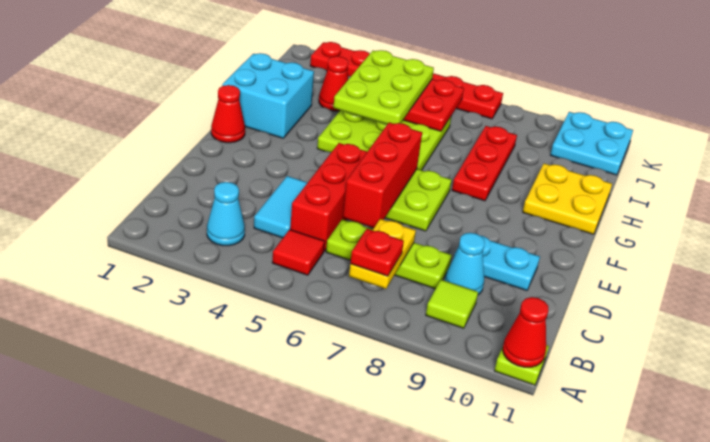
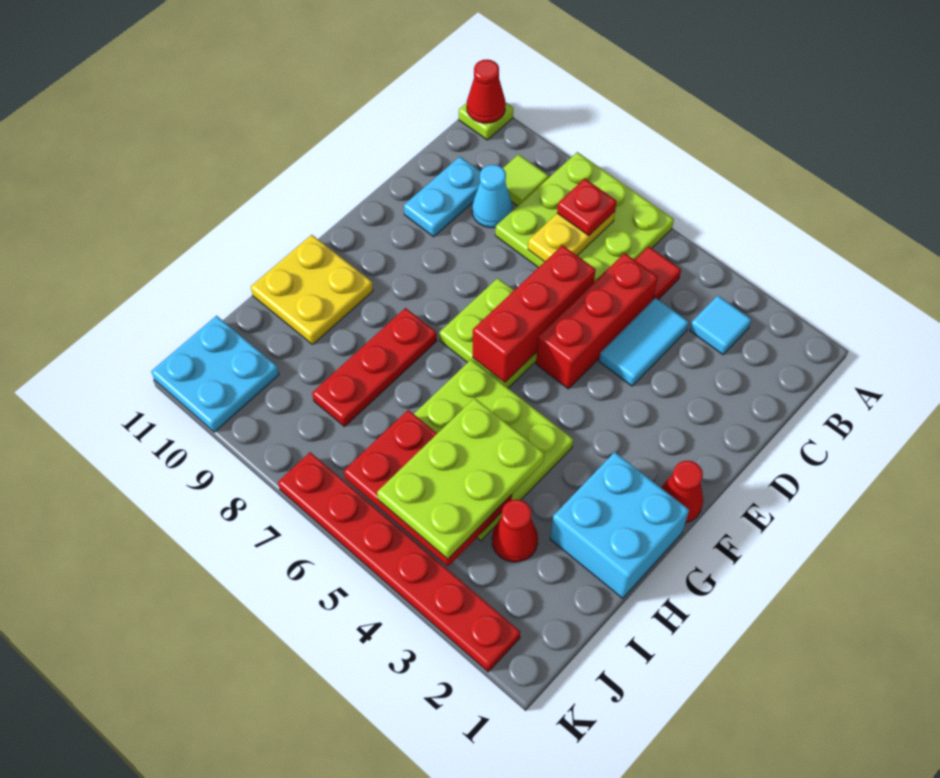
cyan cone B3 level 1 -> cyan tile B3 level 1
lime plate C6:C8 level 1 -> lime plate A6:C8 level 1
cyan plate D9:D10 level 1 -> cyan plate C10:D10 level 1

